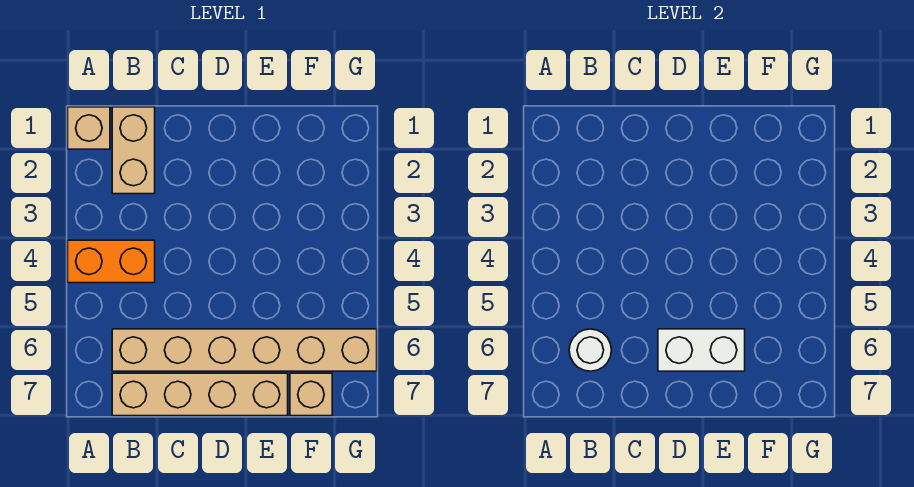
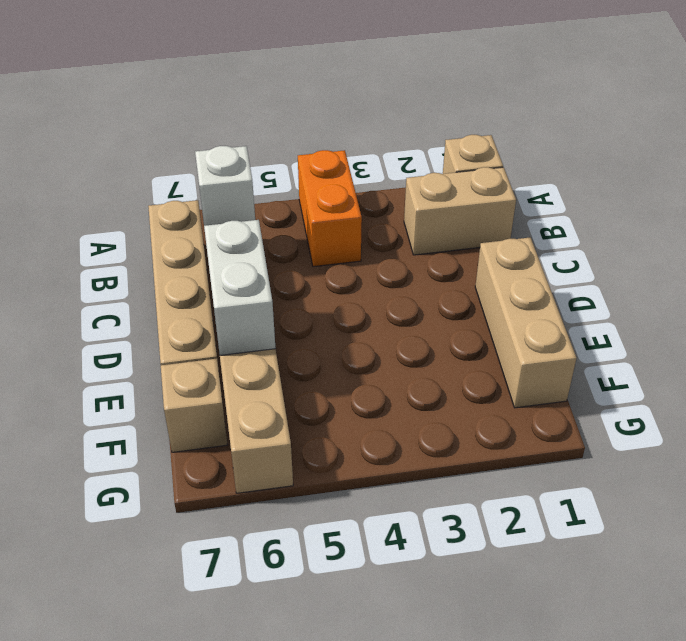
white round brick B6 level 2 -> white brick B6 level 2
none -> tan brick D1:F1 level 1

